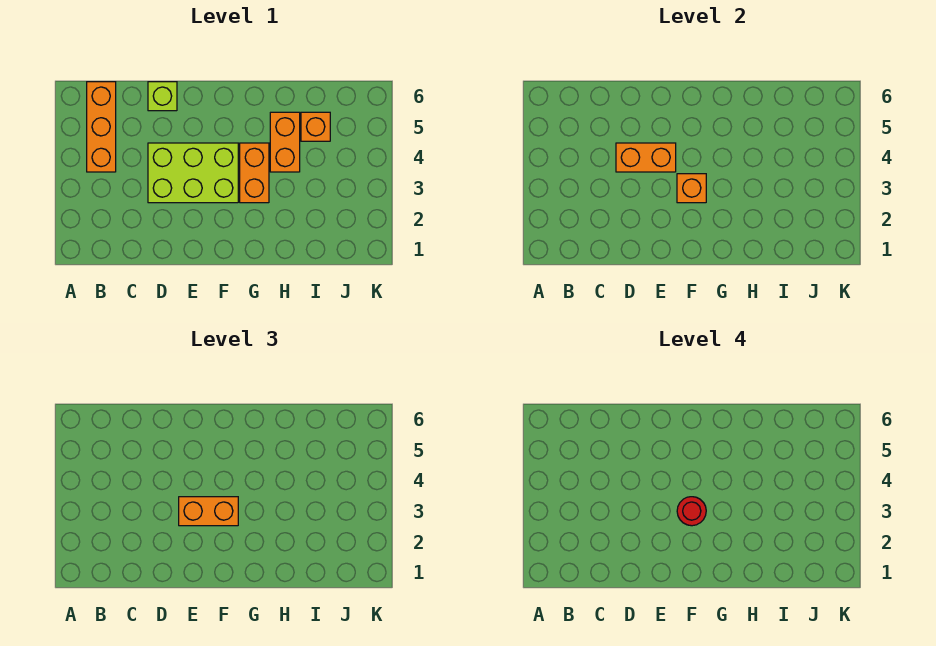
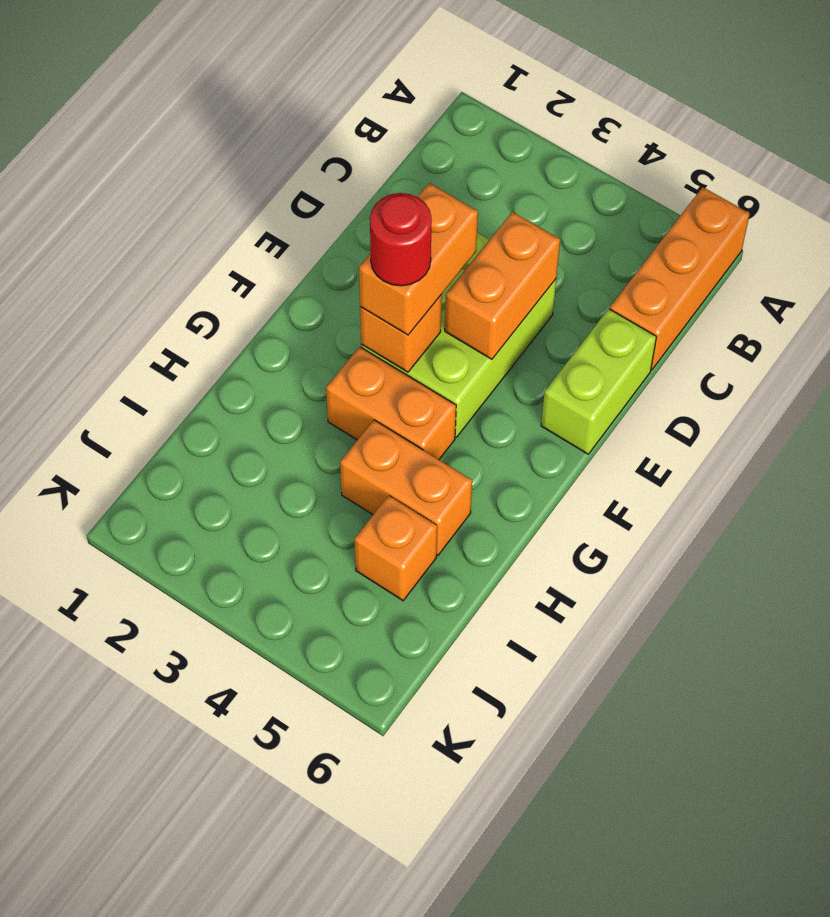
orange brick B4:B6 level 1 -> orange brick A6:C6 level 1
lime brick D6 level 1 -> lime brick D6:E6 level 1

